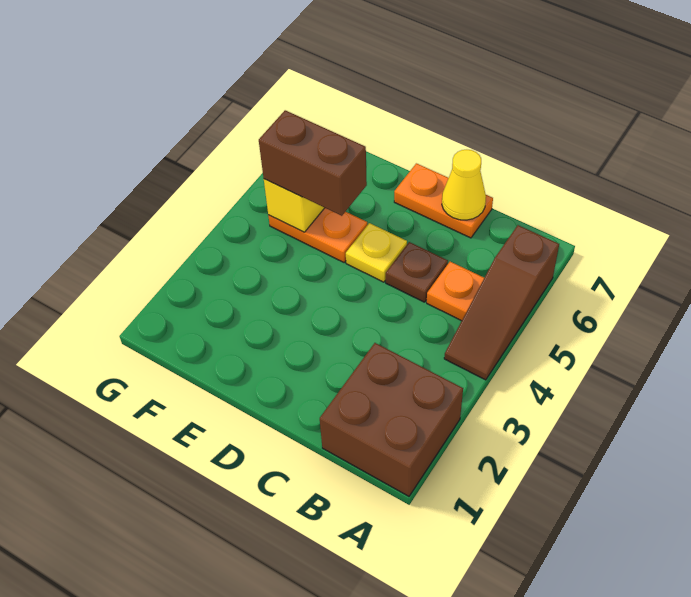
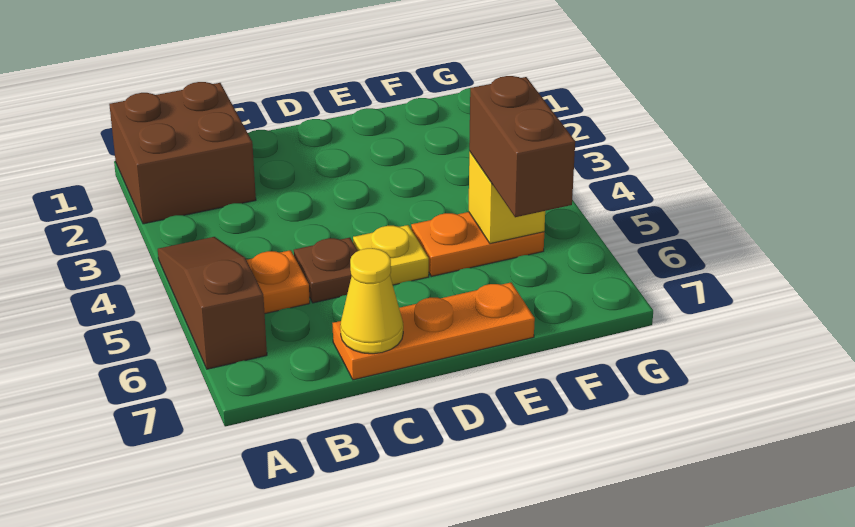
orange plate C7:D7 level 1 -> orange plate C7:E7 level 1
brown brick E5:F5 level 3 -> brown brick F5:F6 level 3

